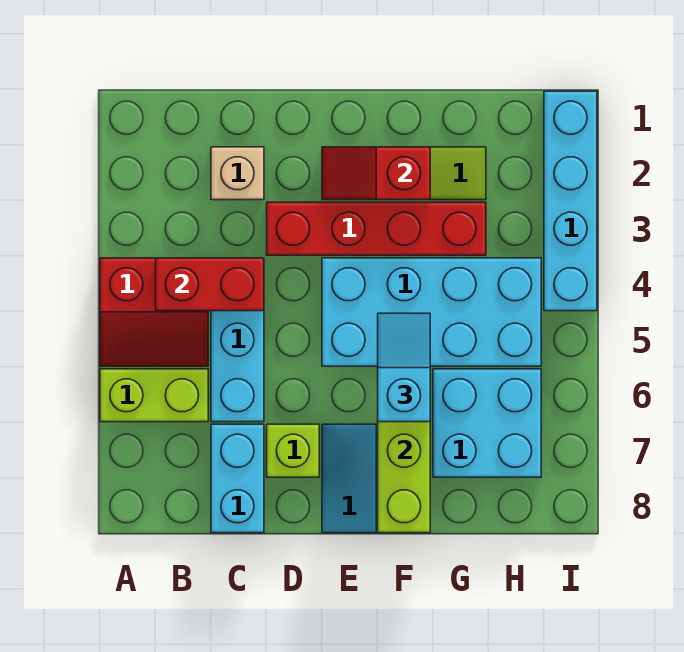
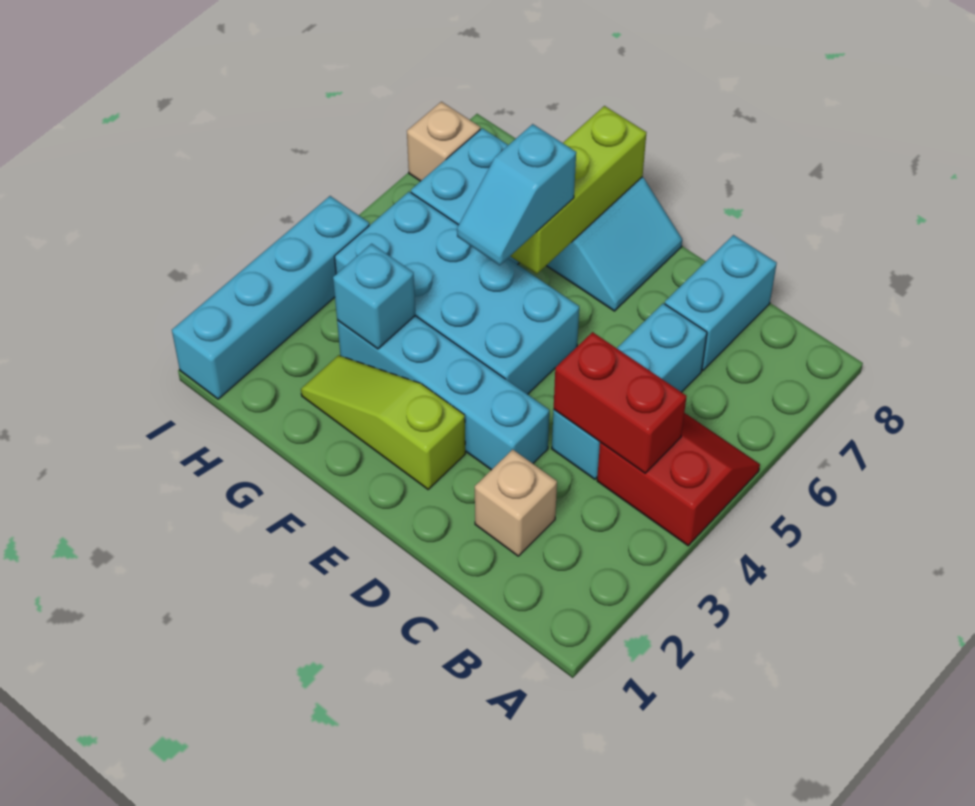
lime brick A6:B6 level 1 -> none
red brick D3:G3 level 1 -> cyan brick D3:G3 level 1
lime brick D7 level 1 -> none
red slope E2:F2 level 2 top F -> none
none -> cyan brick G3 level 2
none -> tan brick I7 level 1

